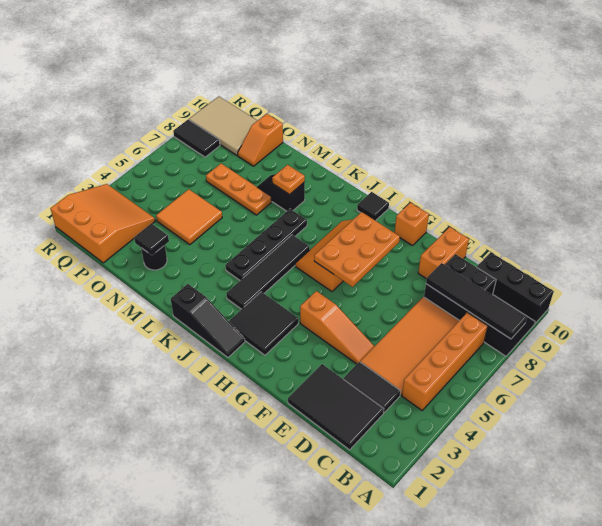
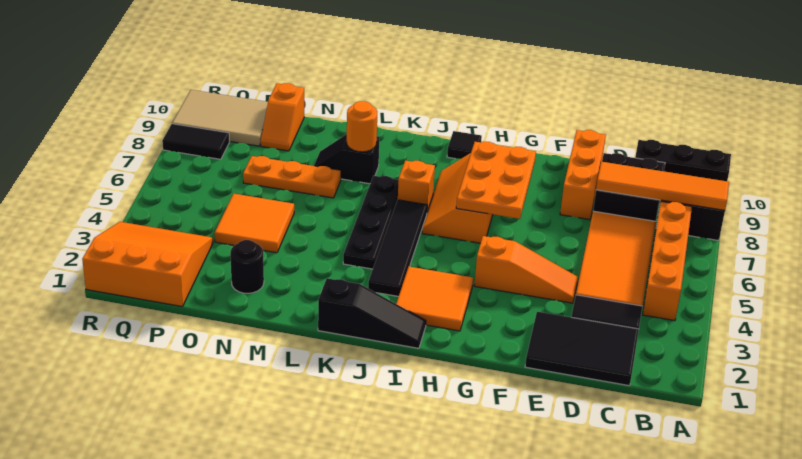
black tile A8:D8 level 2 -> orange tile A8:D8 level 2
orange brick E9:E10 level 1 -> orange brick E8:E10 level 1
orange brick G10 level 1 -> orange brick J7 level 1
black tile H2:I3 level 1 -> orange tile H2:I3 level 1
orange plate L8 level 2 -> orange round brick L8 level 2
black tile N2 level 2 -> none

